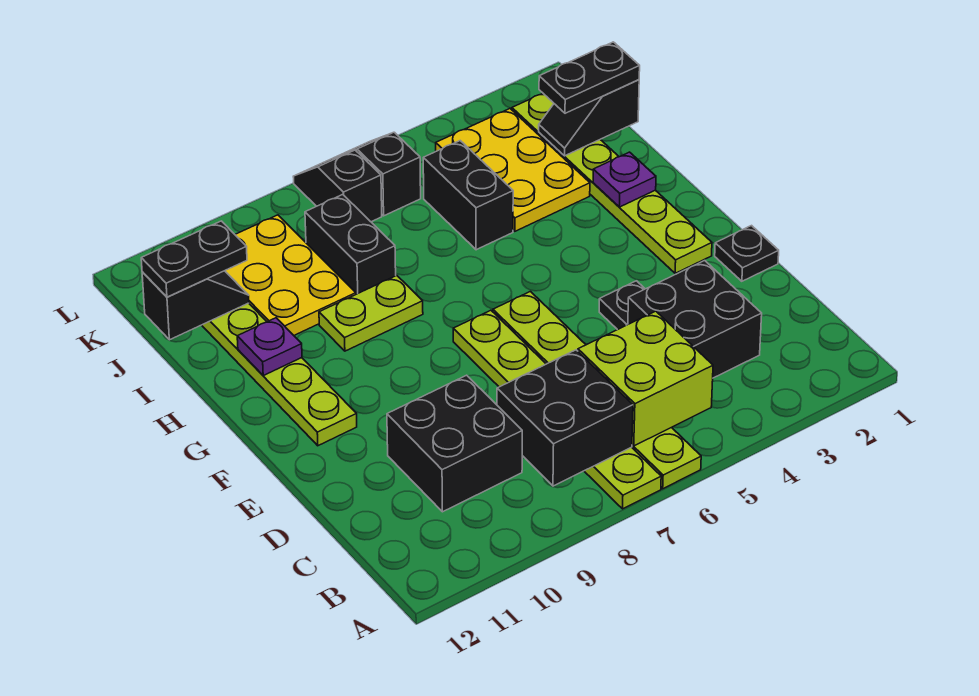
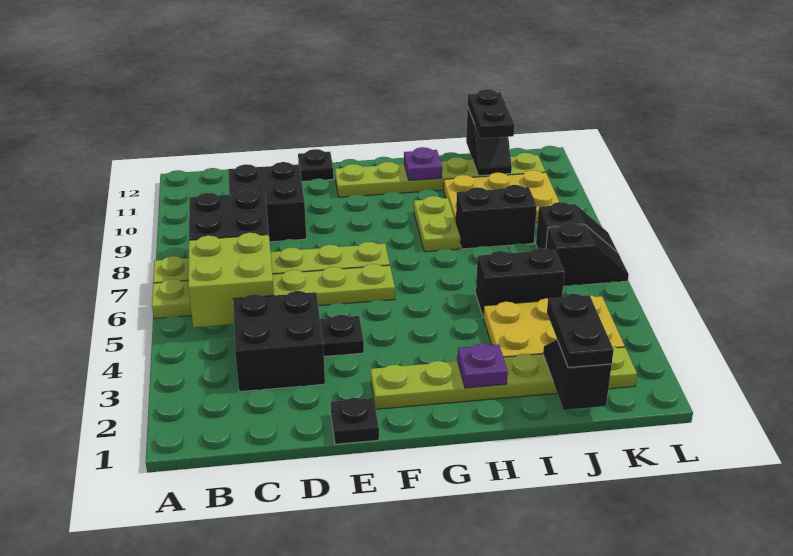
none -> black plate E12 level 1

